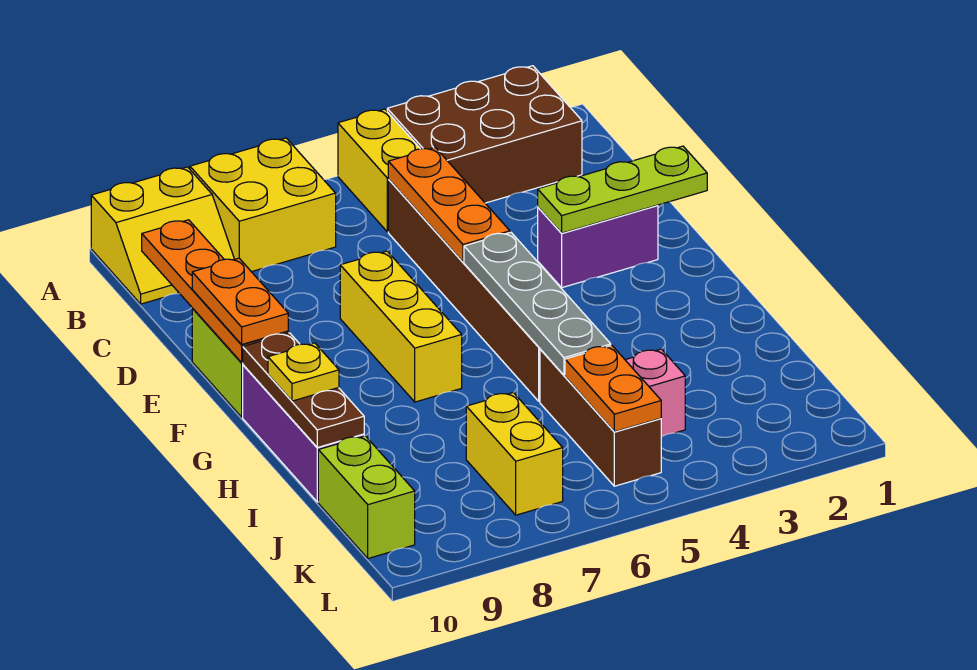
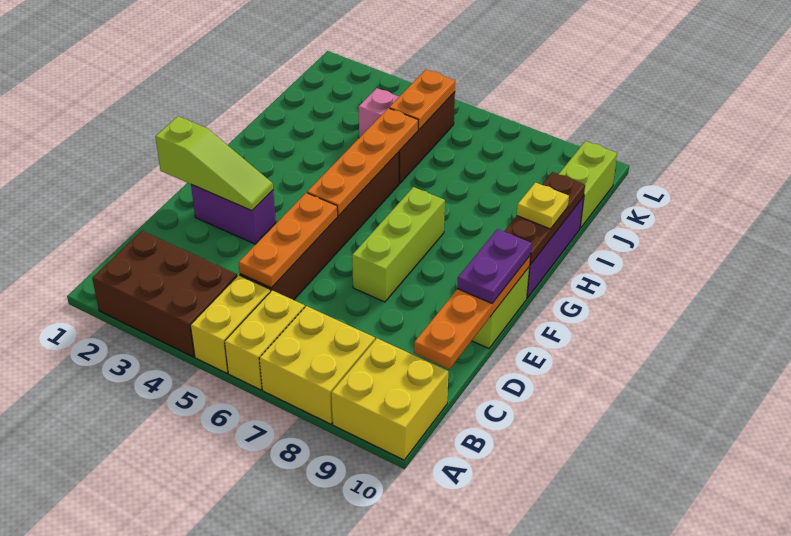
yellow slope A9:B10 level 1 top A -> yellow brick A9:B10 level 1
lime plate E1:E3 level 2 -> lime slope E1:E3 level 2 top 1
yellow brick E7:G7 level 1 -> lime brick E7:G7 level 1
orange plate E10:F10 level 3 -> purple plate E10:F10 level 3
grey plate F5:I5 level 2 -> orange plate F5:I5 level 2
yellow brick J7:K7 level 1 -> yellow brick A6:B6 level 1

